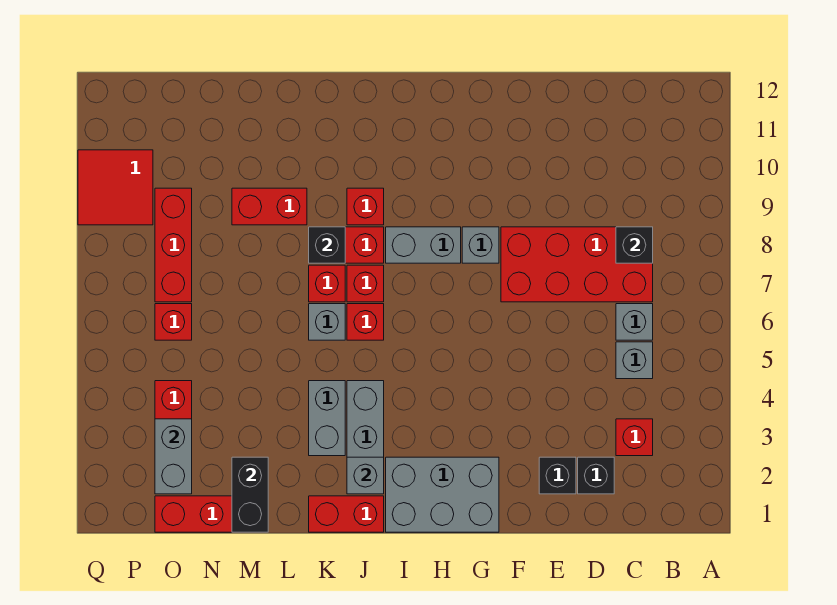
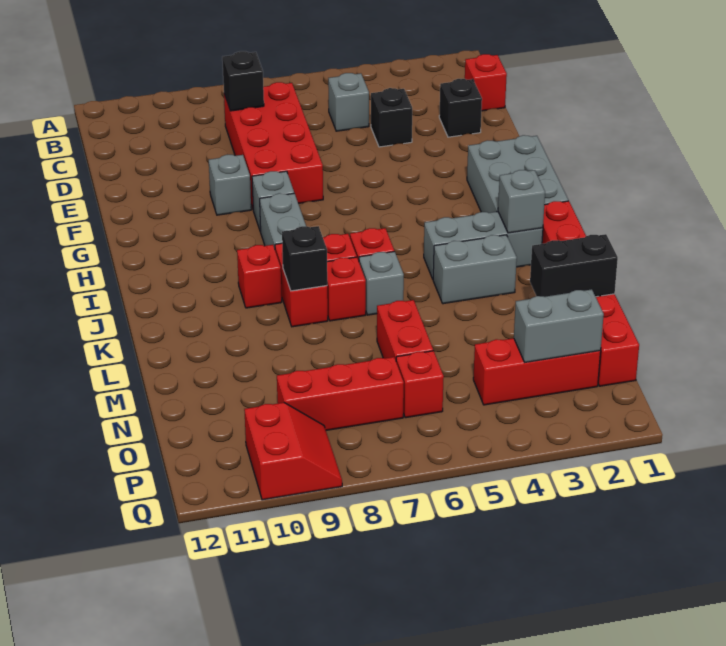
red brick C3 level 1 -> red brick C1 level 1
grey brick C6 level 1 -> grey brick F9 level 1
black brick E2 level 1 -> black brick D4 level 1
red brick L9:M9 level 1 -> red brick M6:N6 level 1
red tile P9:Q10 level 1 -> red slope P9:Q10 level 1 top 10

